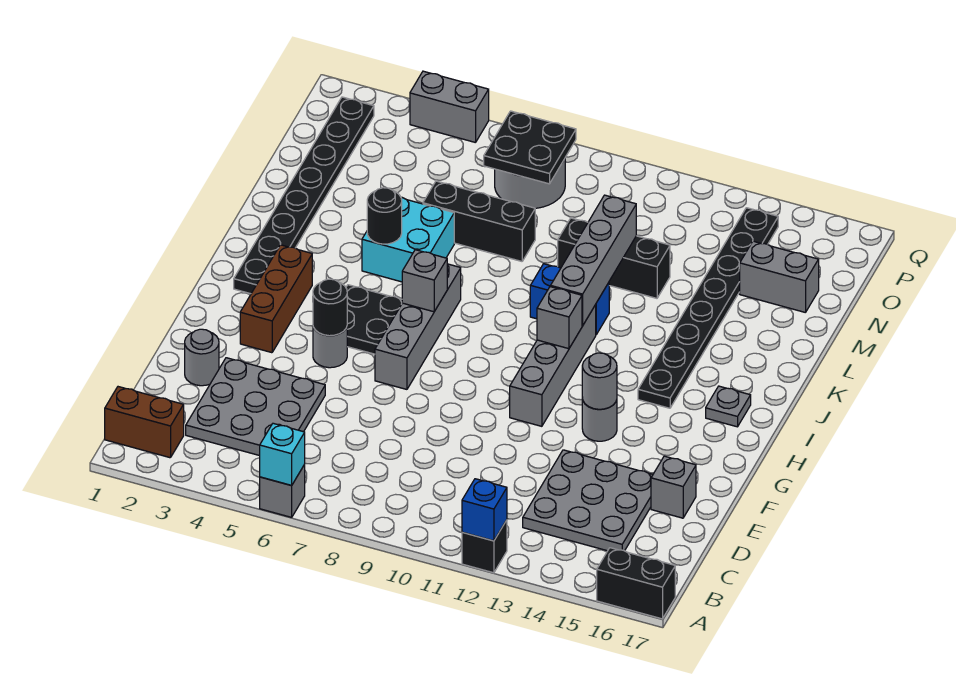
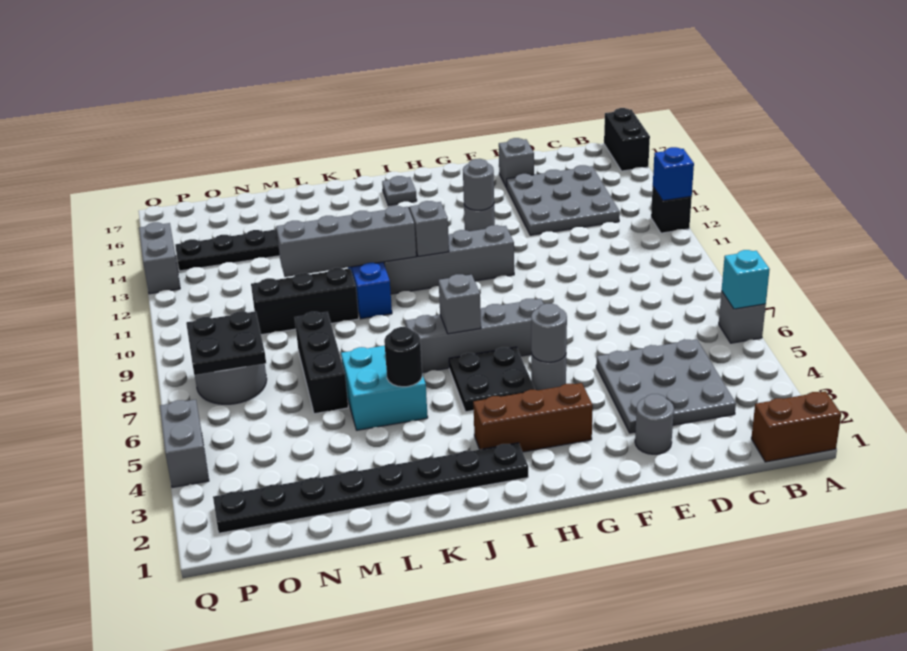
brown brick B1:B2 level 1 -> brown brick A1:B1 level 1
black round brick G5 level 2 -> grey round brick G5 level 2
black brick M10:M12 level 1 -> black brick L10:N10 level 1
grey brick N15:N16 level 1 -> grey brick Q13:Q14 level 1

